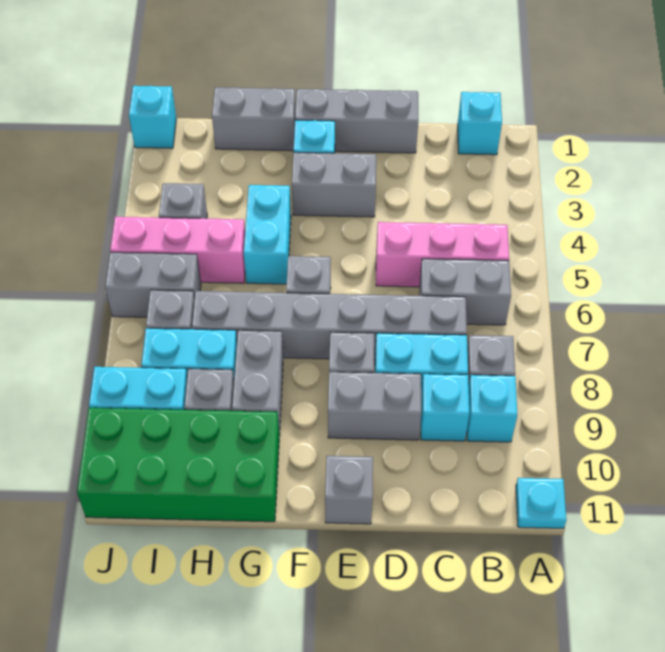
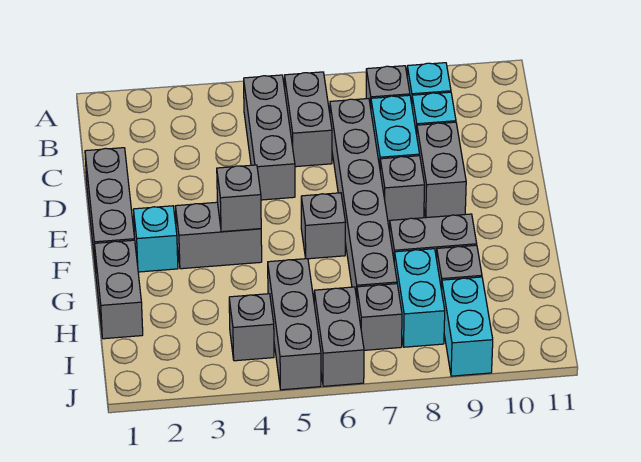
cyan plate A11 level 1 -> none
cyan brick B1 level 1 -> none
pink brick B5:D5 level 1 -> grey brick B5:D5 level 1
grey brick E3:F3 level 1 -> grey brick F3:F4 level 1
grey brick E11 level 1 -> grey brick F4 level 2
cyan brick G4:G5 level 1 -> none
green brick G10:J11 level 1 -> none
pink brick H5:J5 level 1 -> grey brick H5:J5 level 1
cyan brick J1 level 1 -> none

